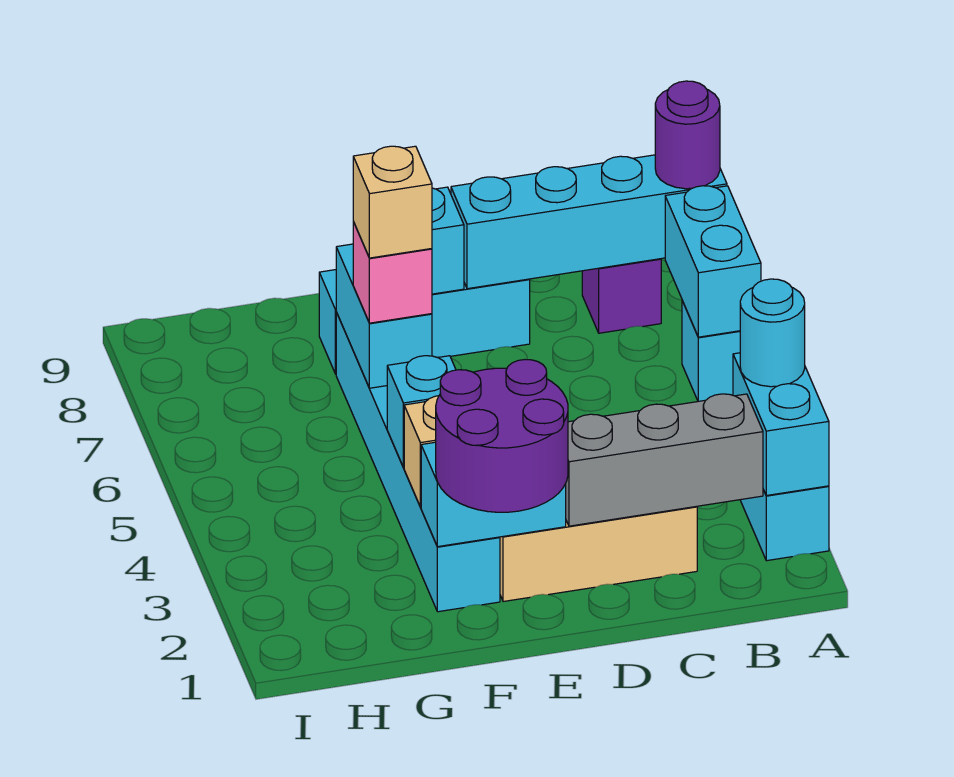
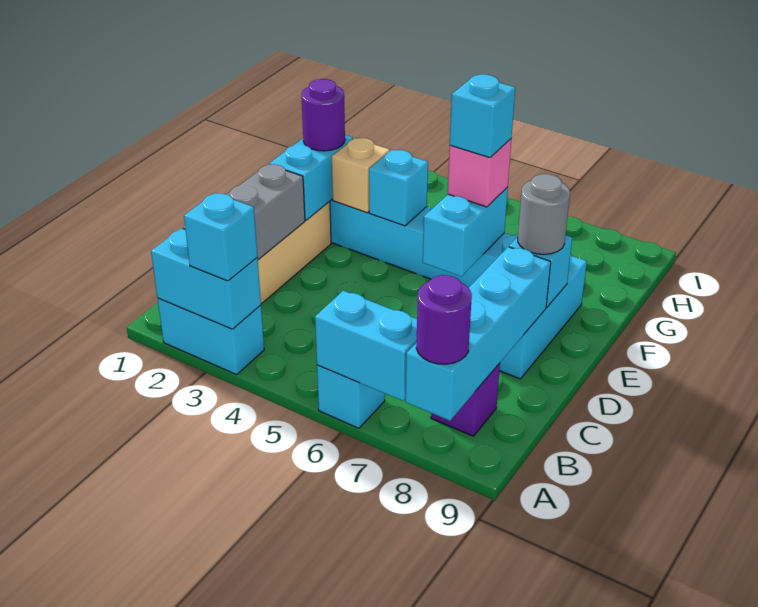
cyan round brick A3 level 3 -> cyan brick A3 level 3
purple round brick E1:F2 level 3 -> purple round brick F2 level 3
none -> grey round brick E8 level 3
cyan brick F6:F7 level 2 -> cyan brick E6:F6 level 2
tan brick F6 level 4 -> cyan brick F6 level 4

